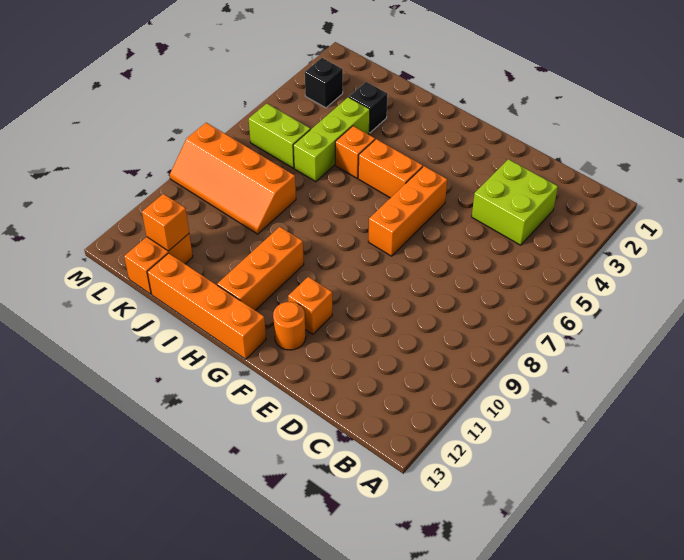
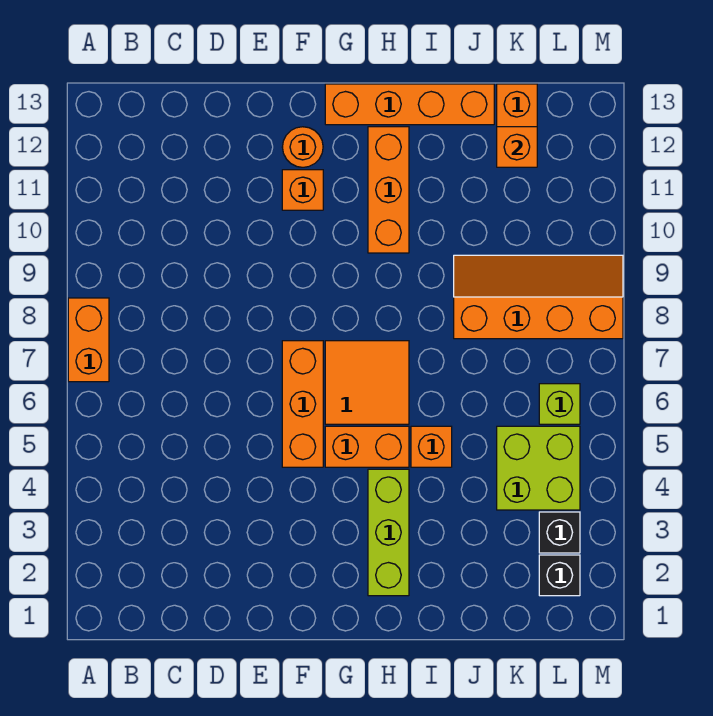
none -> orange brick A7:A8 level 1
lime brick C3:D4 level 1 -> lime brick K4:L5 level 1
none -> orange tile G6:H7 level 1
black brick J3 level 1 -> black brick L2 level 1
lime brick J4:J6 level 1 -> lime brick H2:H4 level 1
lime brick K6:L6 level 1 -> lime brick L6 level 1

